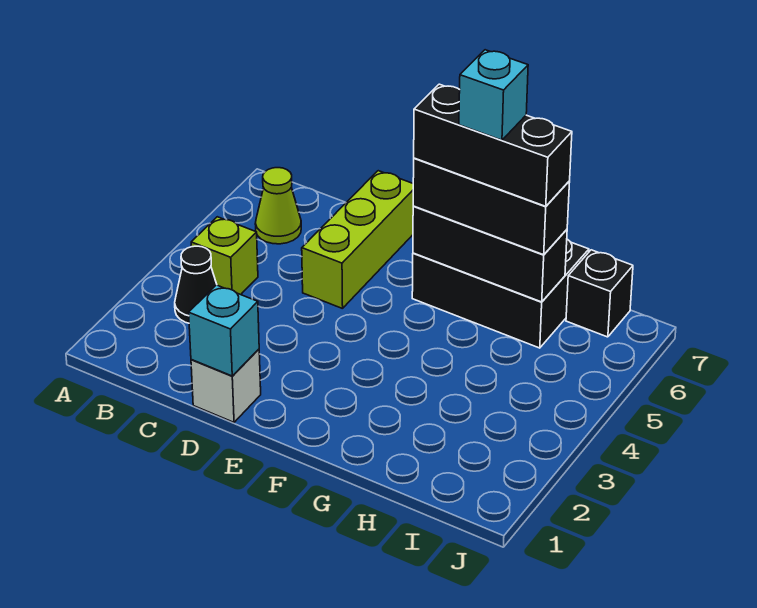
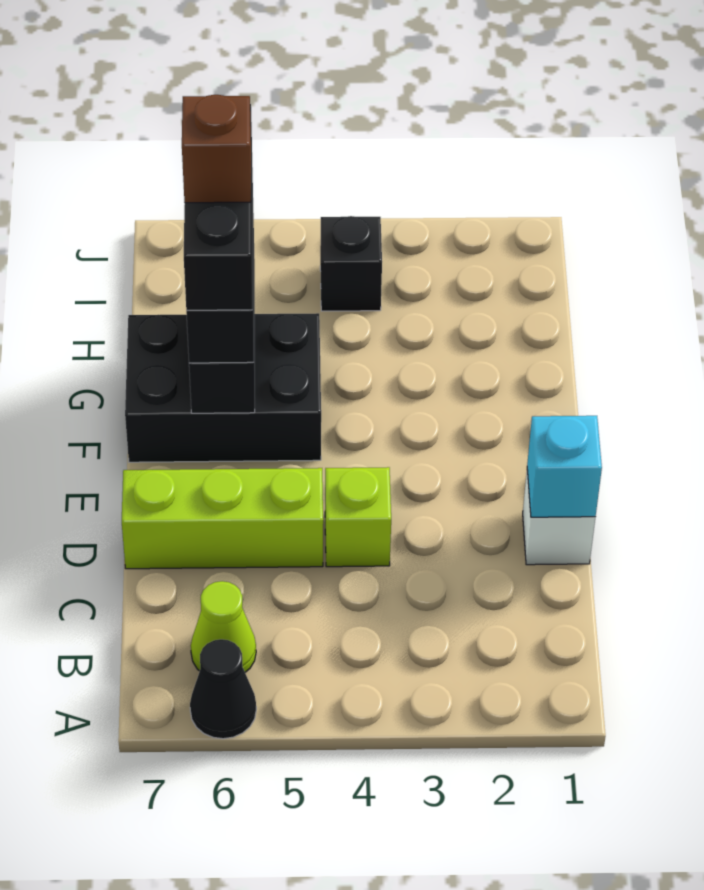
black cone B3 level 1 -> black cone A6 level 1
lime brick B4 level 1 -> lime brick D4 level 1
black brick F6:H7 level 1 -> black brick F5:G7 level 1
cyan brick G6 level 5 -> brown brick G6 level 5
black brick I7 level 1 -> black brick I4 level 1

